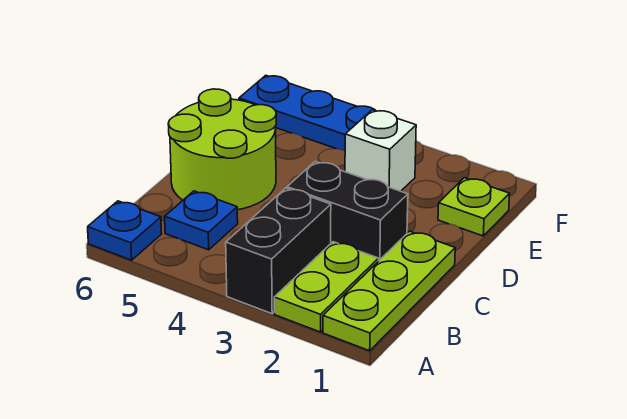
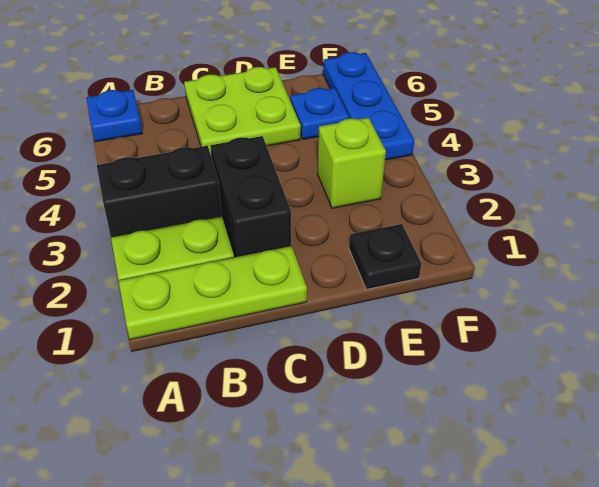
blue plate B5 level 1 -> blue plate E5 level 1
lime round brick C5:D6 level 1 -> lime plate C5:D6 level 1
lime plate E1 level 1 -> black plate E1 level 1
white brick E3 level 1 -> lime brick E3 level 1

